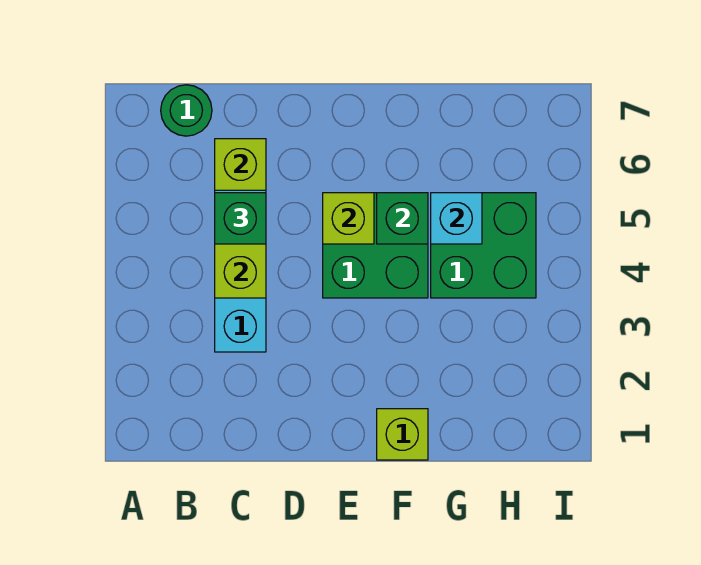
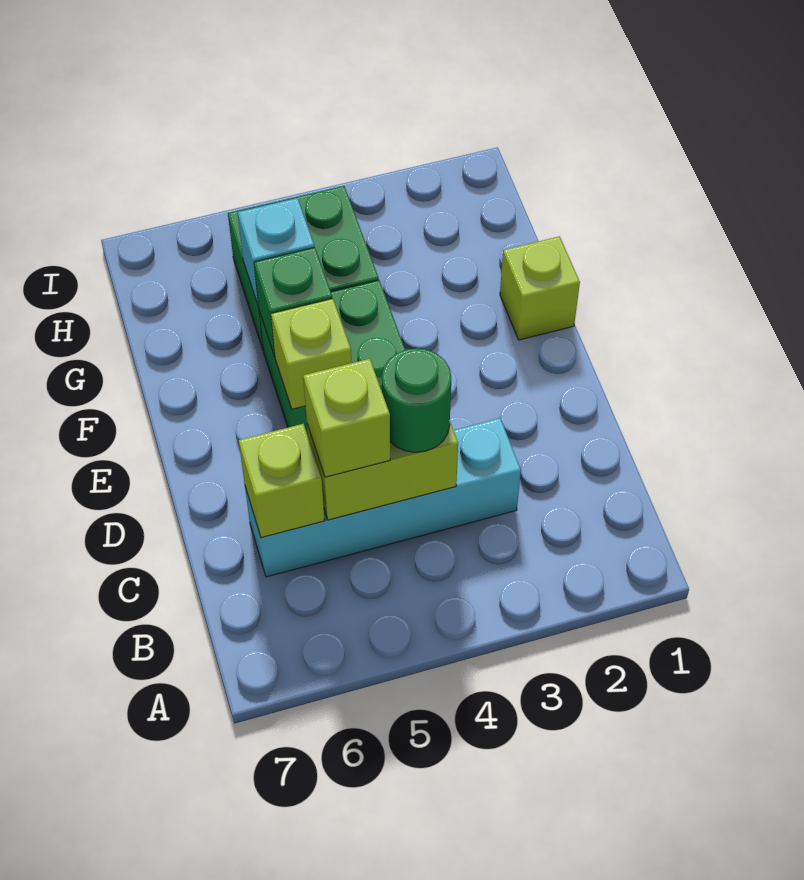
green round brick B7 level 1 -> green round brick C4 level 3
green brick C5 level 3 -> lime brick C5 level 3

